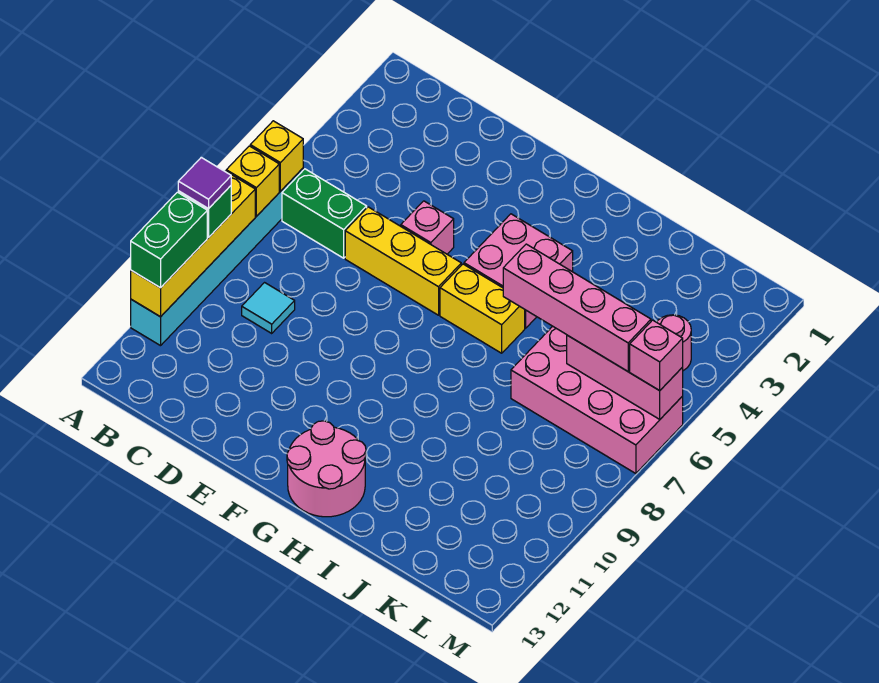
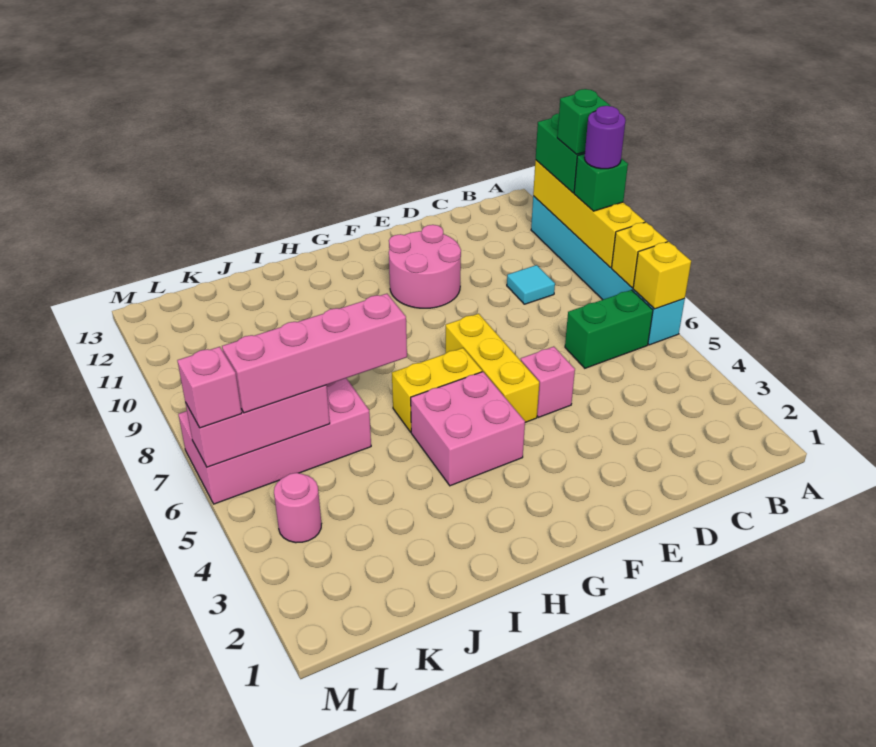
purple tile A9 level 4 -> purple round brick A9 level 4
none -> green brick A10 level 4
yellow brick D6:F6 level 1 -> yellow brick F5:F7 level 1
pink round brick G12:H13 level 1 -> pink round brick E10:F11 level 1

